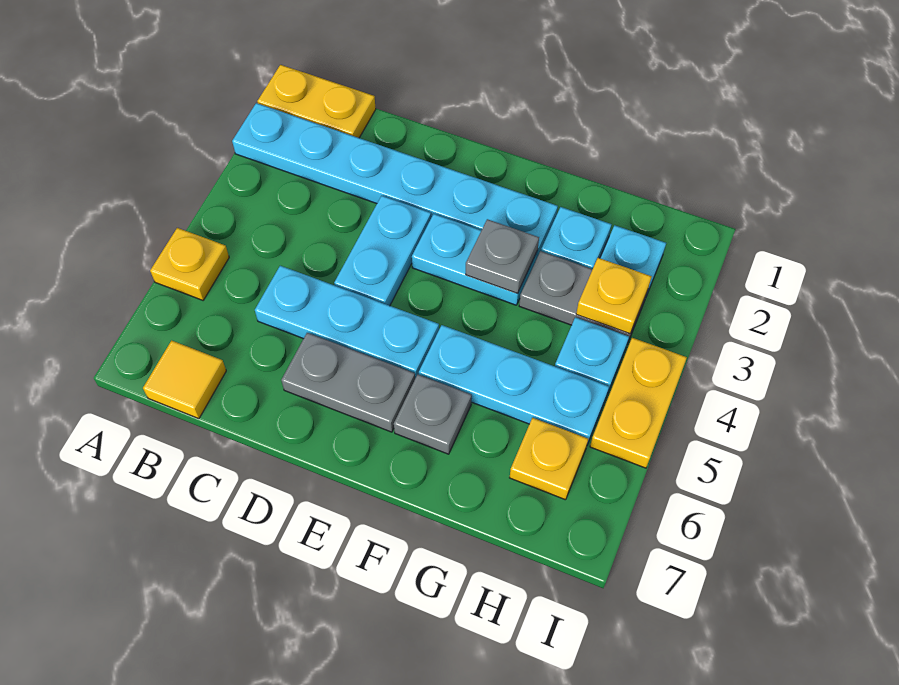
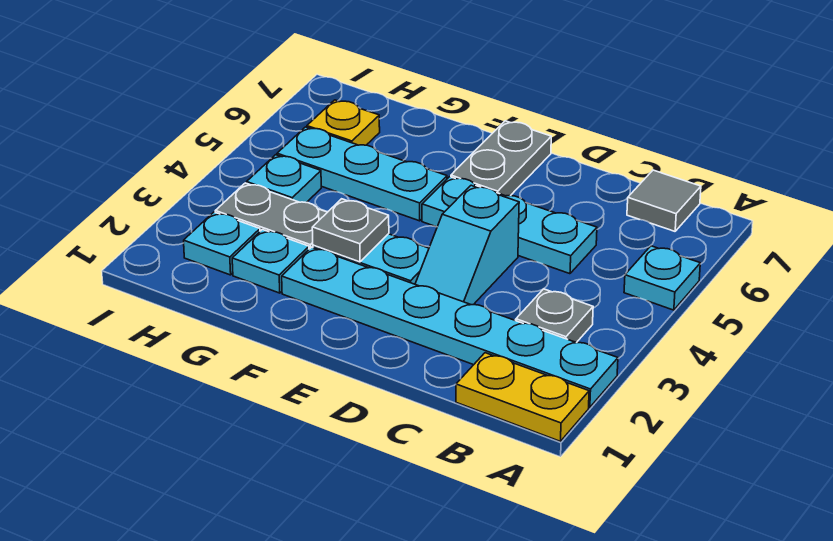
yellow plate A5 level 1 -> cyan plate A5 level 1
yellow tile B7 level 1 -> grey tile B7 level 1
cyan plate D3:D4 level 1 -> cyan slope D3:D4 level 1 top 4
grey plate D6:E6 level 1 -> grey plate E6:E7 level 1
grey plate F6 level 1 -> grey plate B3 level 1
yellow plate H3 level 2 -> none
yellow plate I4:I5 level 1 -> none

